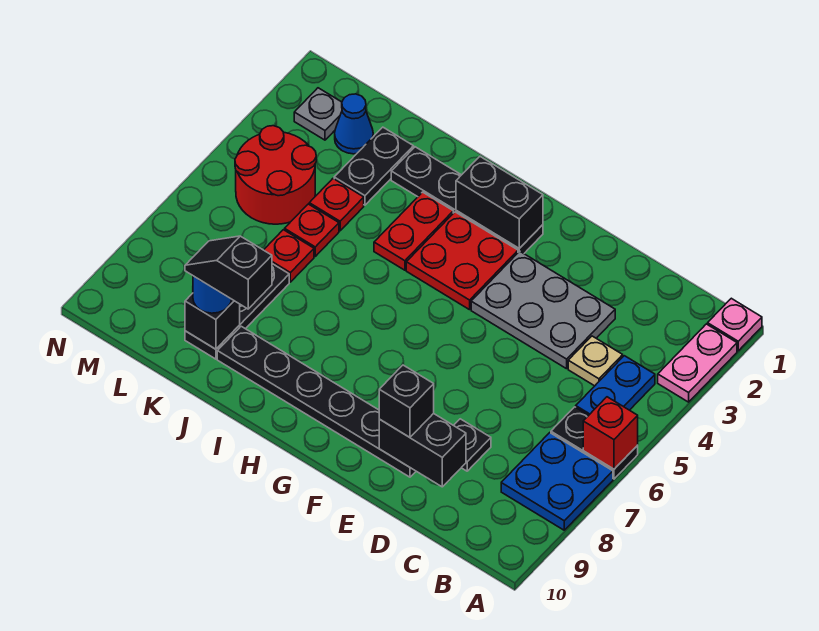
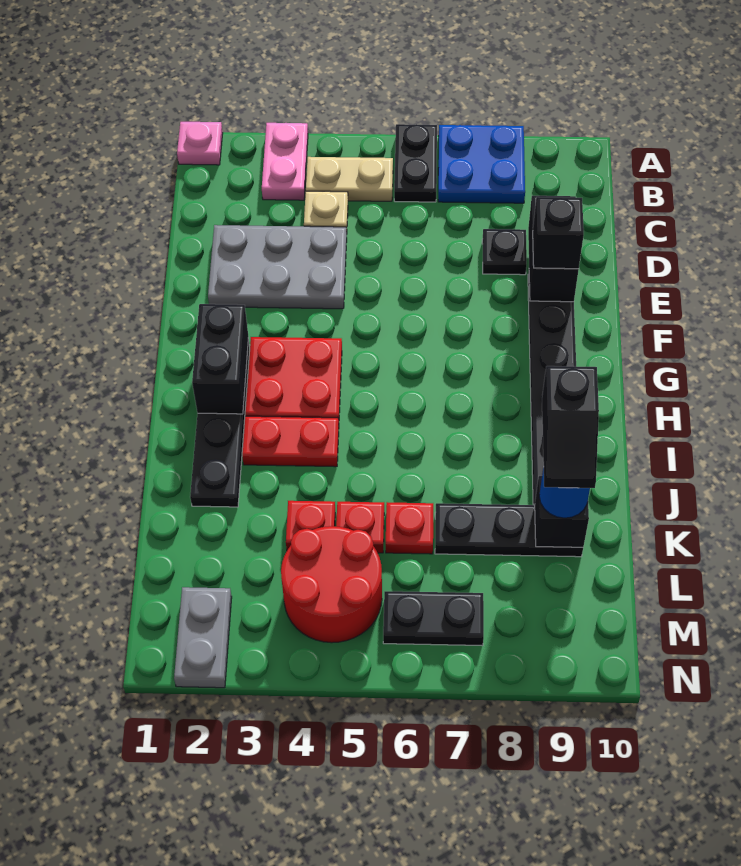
pink plate A2:A3 level 1 -> pink plate A3:B3 level 1
red brick A6 level 2 -> none
blue plate B4:B5 level 1 -> tan plate B4:B5 level 1
grey plate D3:F4 level 1 -> grey plate D2:E4 level 1
black plate K2:K3 level 1 -> black plate M6:M7 level 1
blue cone L2 level 1 -> none
grey plate M2 level 1 -> grey plate M2:N2 level 1

